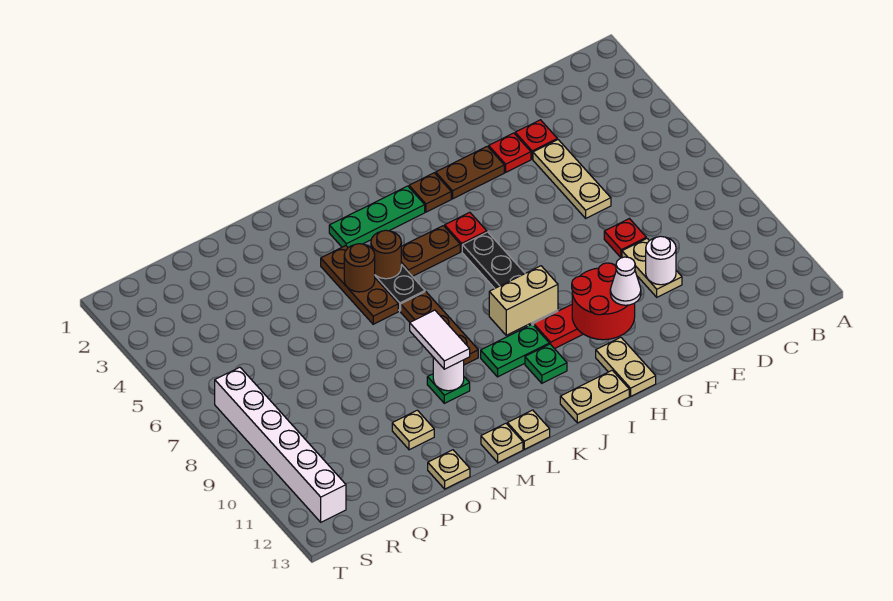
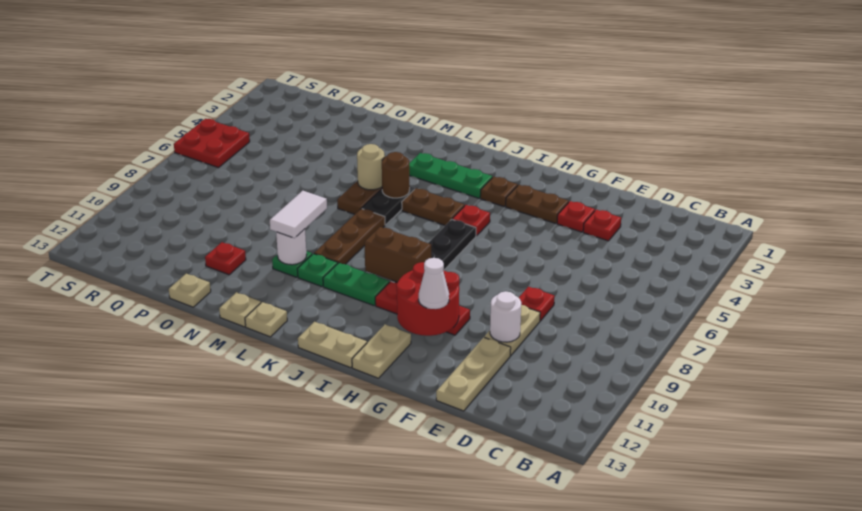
tan plate E4:E6 level 1 -> tan plate E11:E13 level 1
tan brick I9:J9 level 2 -> brown brick I9:J9 level 2
green plate J11 level 1 -> green plate L10 level 1
brown round brick M5 level 2 -> tan round brick M5 level 2
tan plate O11 level 1 -> red plate O11 level 1
none -> red plate S5:T6 level 1
white brick S7:S12 level 1 -> none

